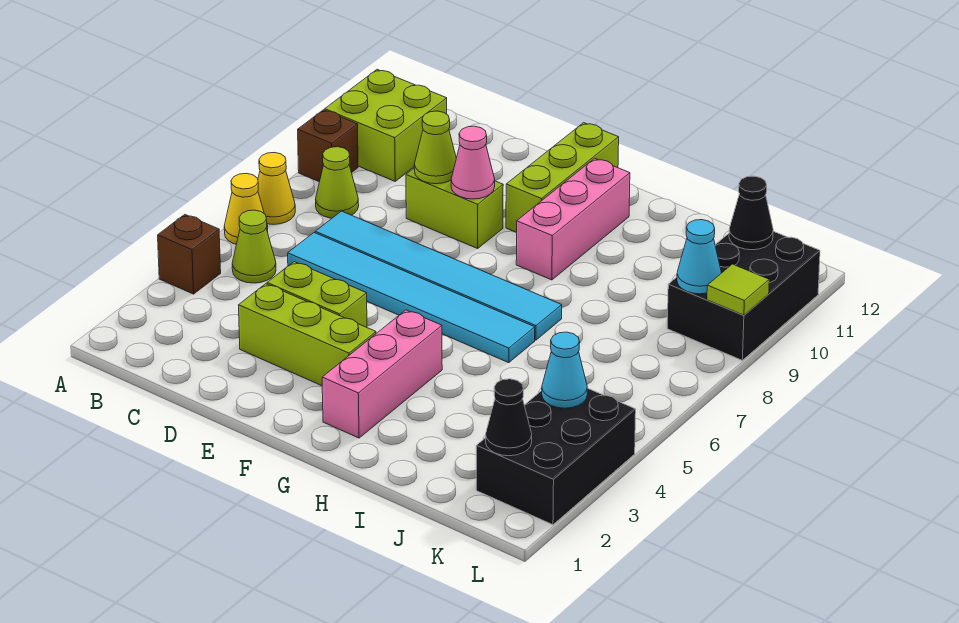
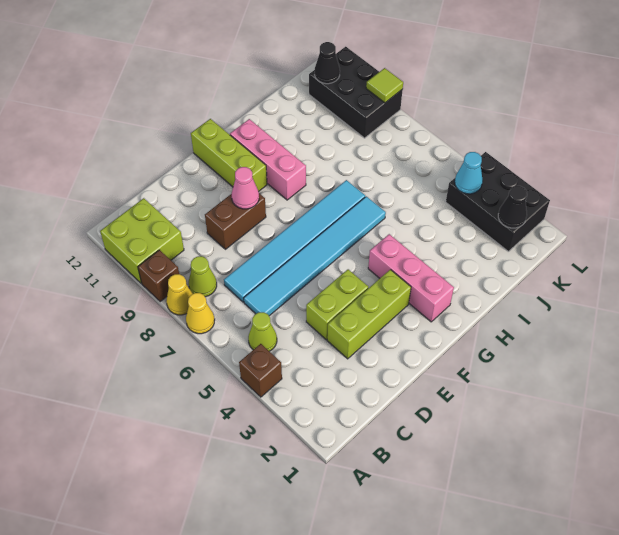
yellow cone A6 level 1 -> yellow cone A8 level 1
lime brick D9:E9 level 1 -> brown brick D9:E9 level 1
lime cone D9 level 2 -> none
cyan cone K9 level 2 -> none

